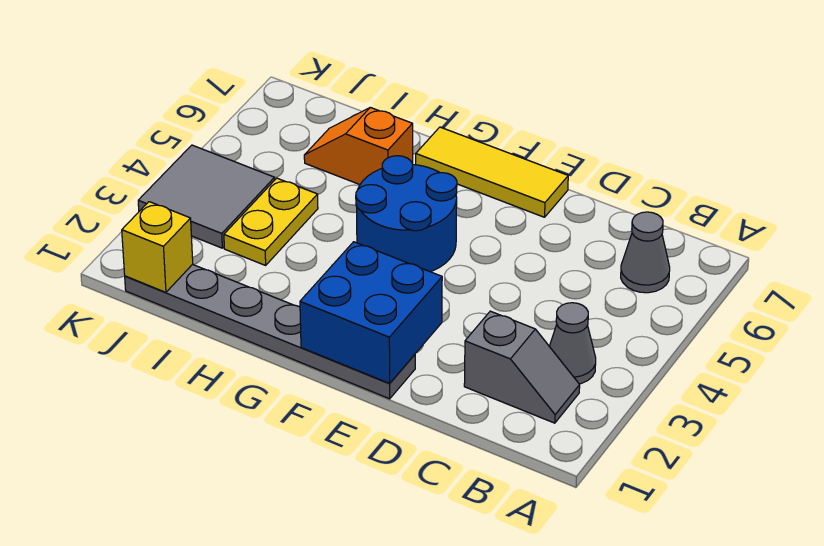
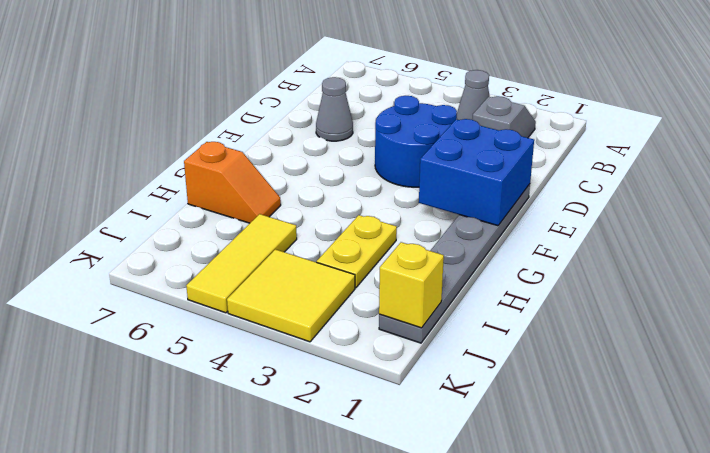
grey cone B6 level 1 -> grey cone D6 level 1
yellow tile E7:G7 level 1 -> yellow tile I5:K5 level 1
blue round brick F4:G5 level 1 -> blue round brick D3:E4 level 1
orange slope H6:I6 level 1 top H -> orange slope H6:H7 level 1 top 7
yellow plate I3:I4 level 1 -> yellow plate H3:I3 level 1
grey tile J3:K4 level 1 -> yellow tile J3:K4 level 1

